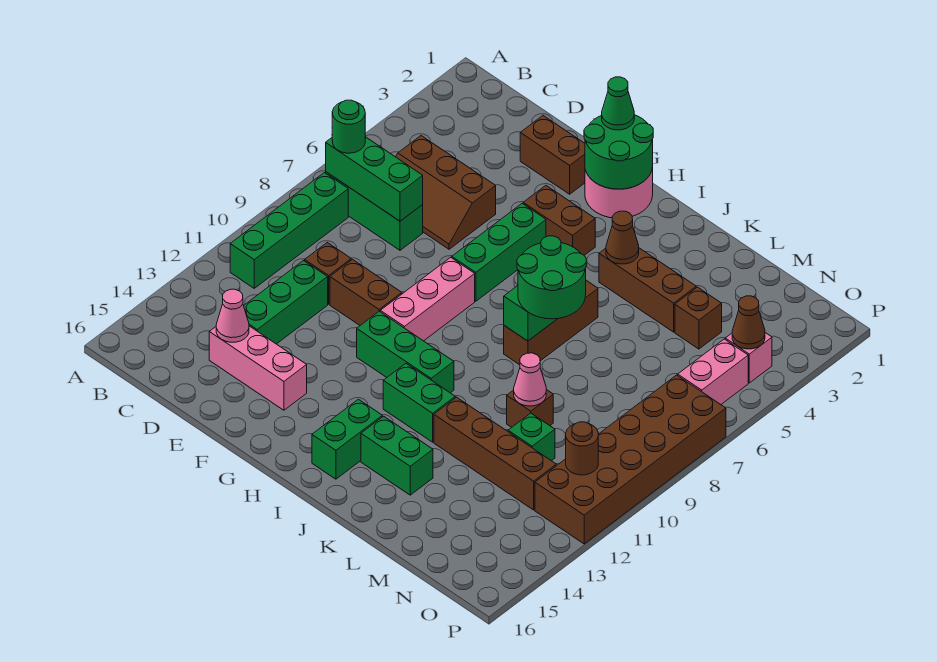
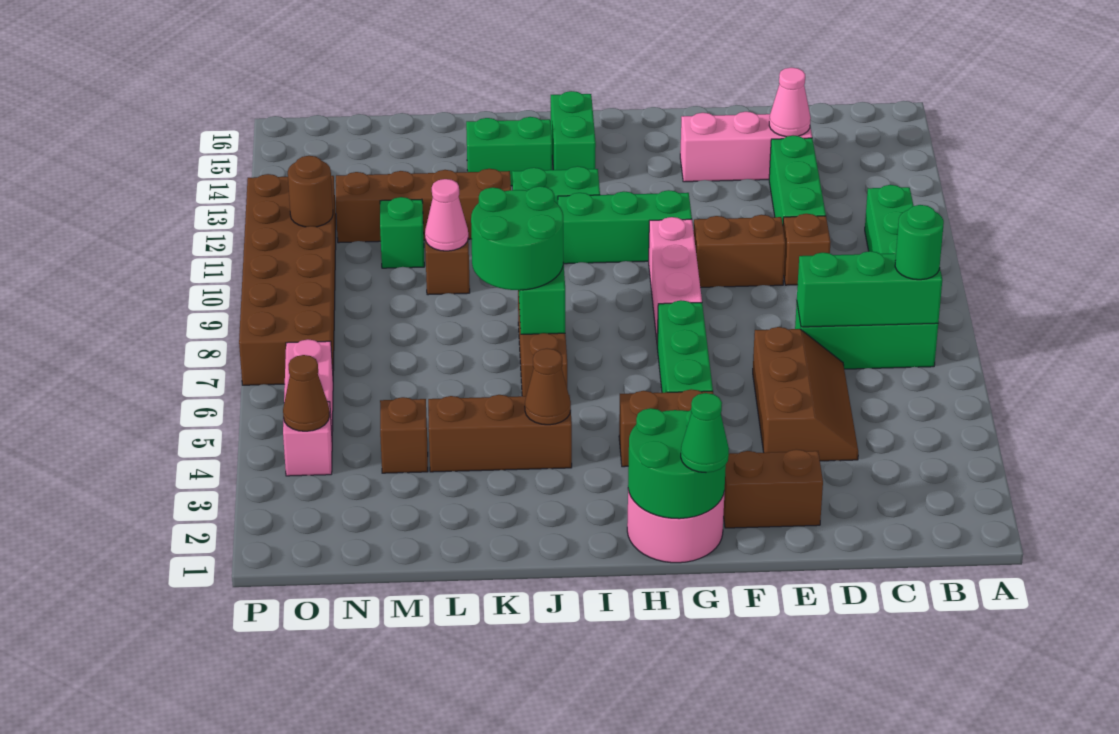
brown slope C5:E6 level 1 top 5 -> brown slope D4:E6 level 1 top E

